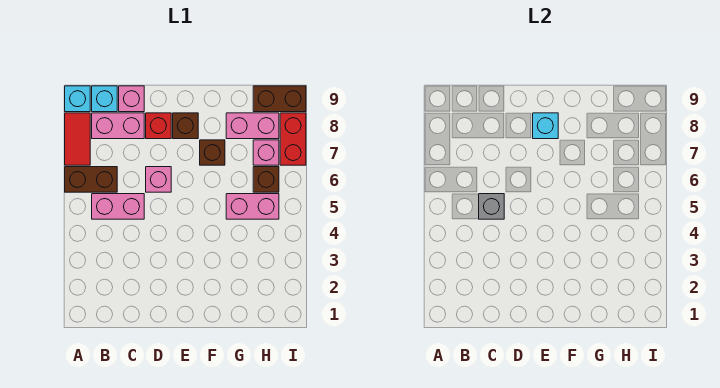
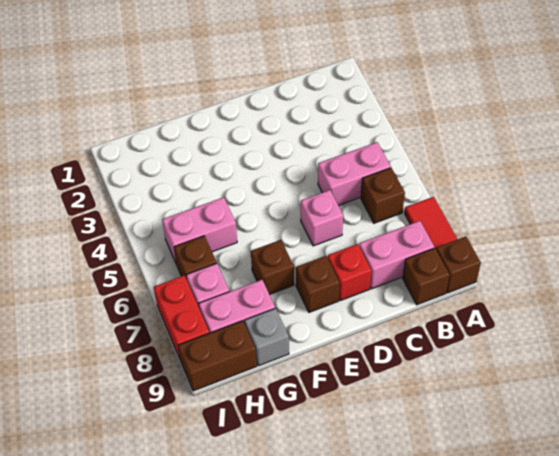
brown brick A6:B6 level 1 -> brown brick B6 level 1
cyan brick A9 level 1 -> brown brick A9 level 1
cyan brick B9 level 1 -> brown brick B9 level 1
grey brick C5 level 2 -> grey brick G9 level 1
pink brick C9 level 1 -> none
cyan brick E8 level 2 -> none

